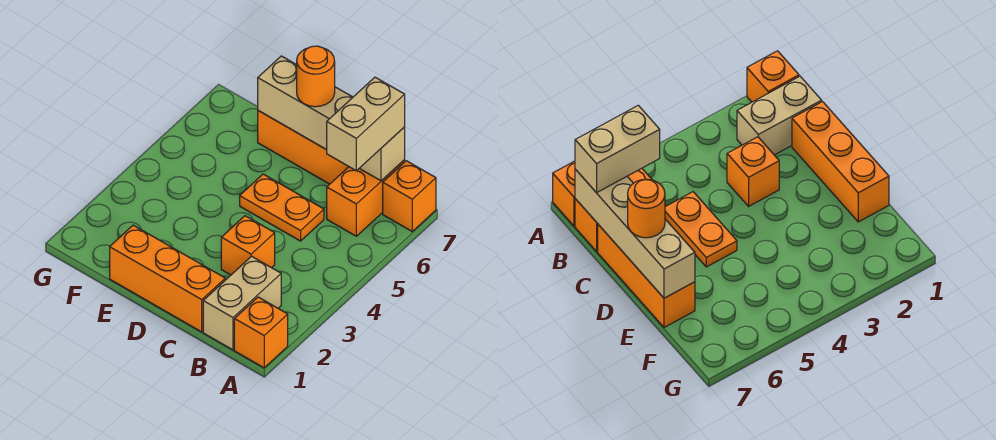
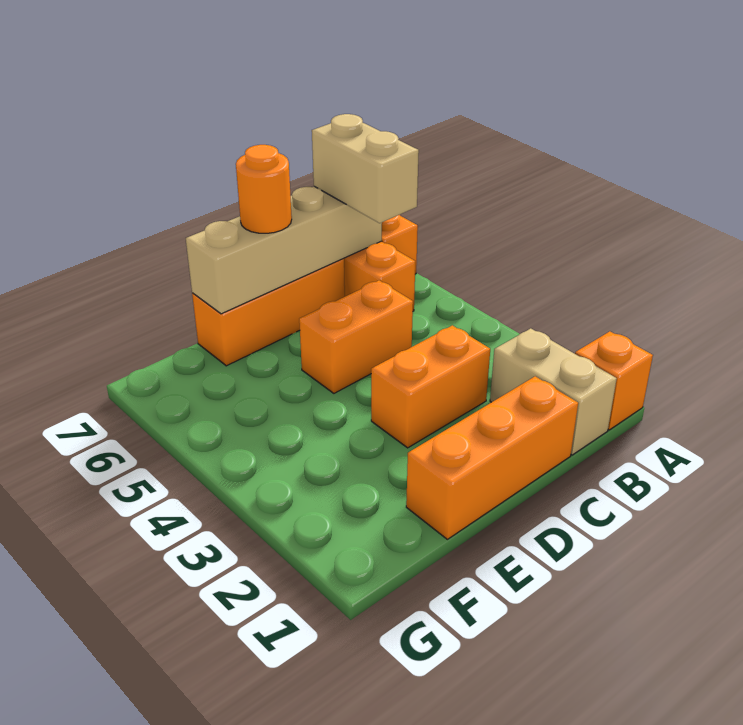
orange brick C3 level 1 -> orange brick C3:D3 level 1
orange plate C5:D5 level 1 -> orange brick C5:D5 level 1

